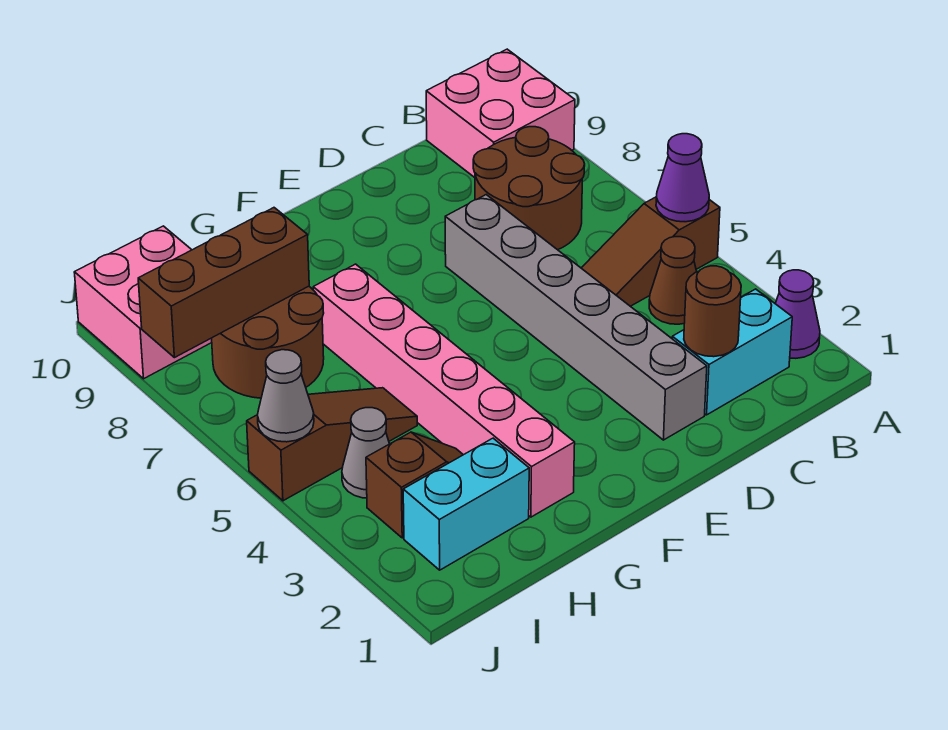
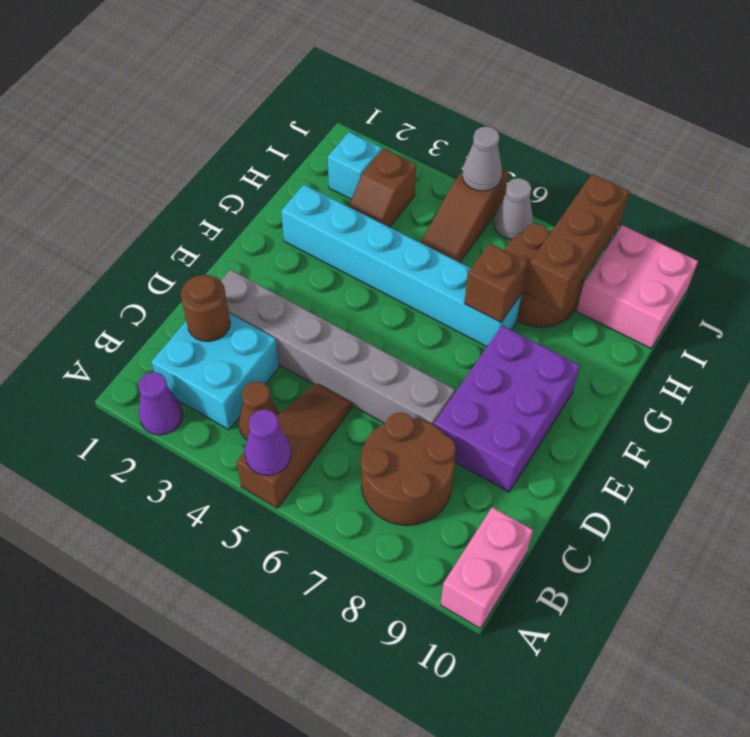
pink brick A9:B10 level 1 -> pink brick A10:B10 level 1
cyan brick B2:C2 level 1 -> cyan brick B2:C3 level 1
none -> purple brick D8:F9 level 1
pink brick G2:G7 level 1 -> cyan brick G2:G7 level 1
none -> brown brick G7 level 2
cyan brick H2:I2 level 1 -> cyan brick I2 level 1
grey cone I4 level 1 -> grey cone J6 level 1

